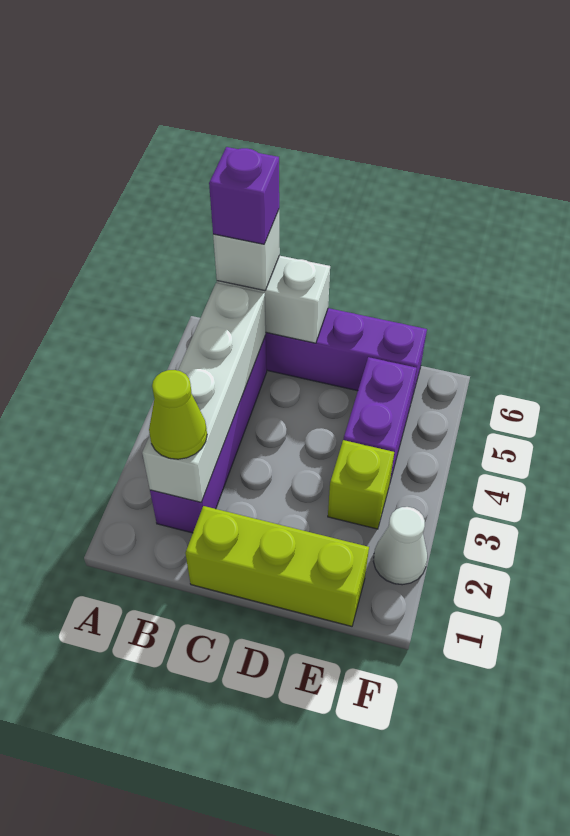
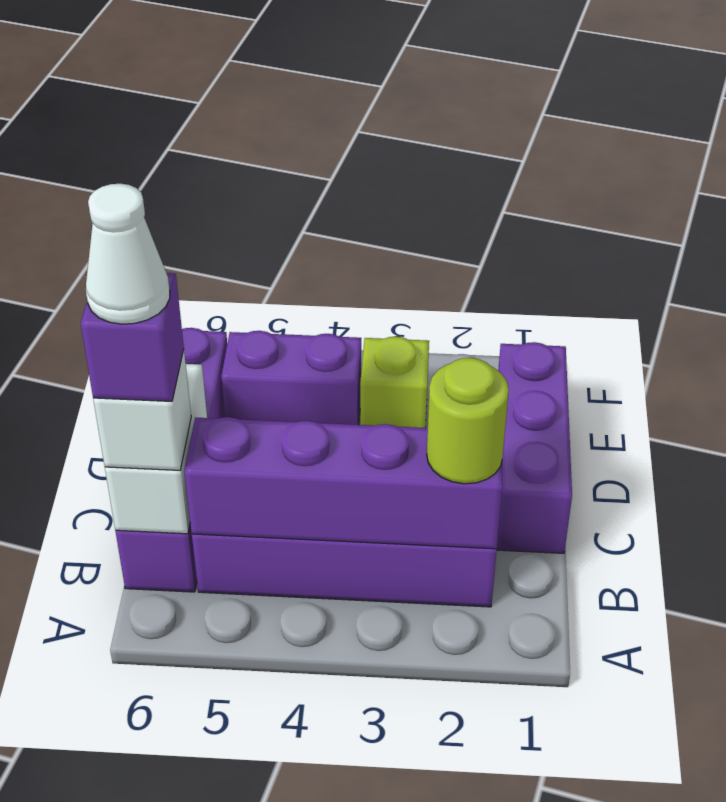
white brick B2:B5 level 2 -> purple brick B2:B5 level 2
lime cone B2 level 3 -> lime round brick B2 level 3
lime brick C1:E1 level 1 -> purple brick C1:E1 level 1
white cone F2 level 1 -> white cone B6 level 5

